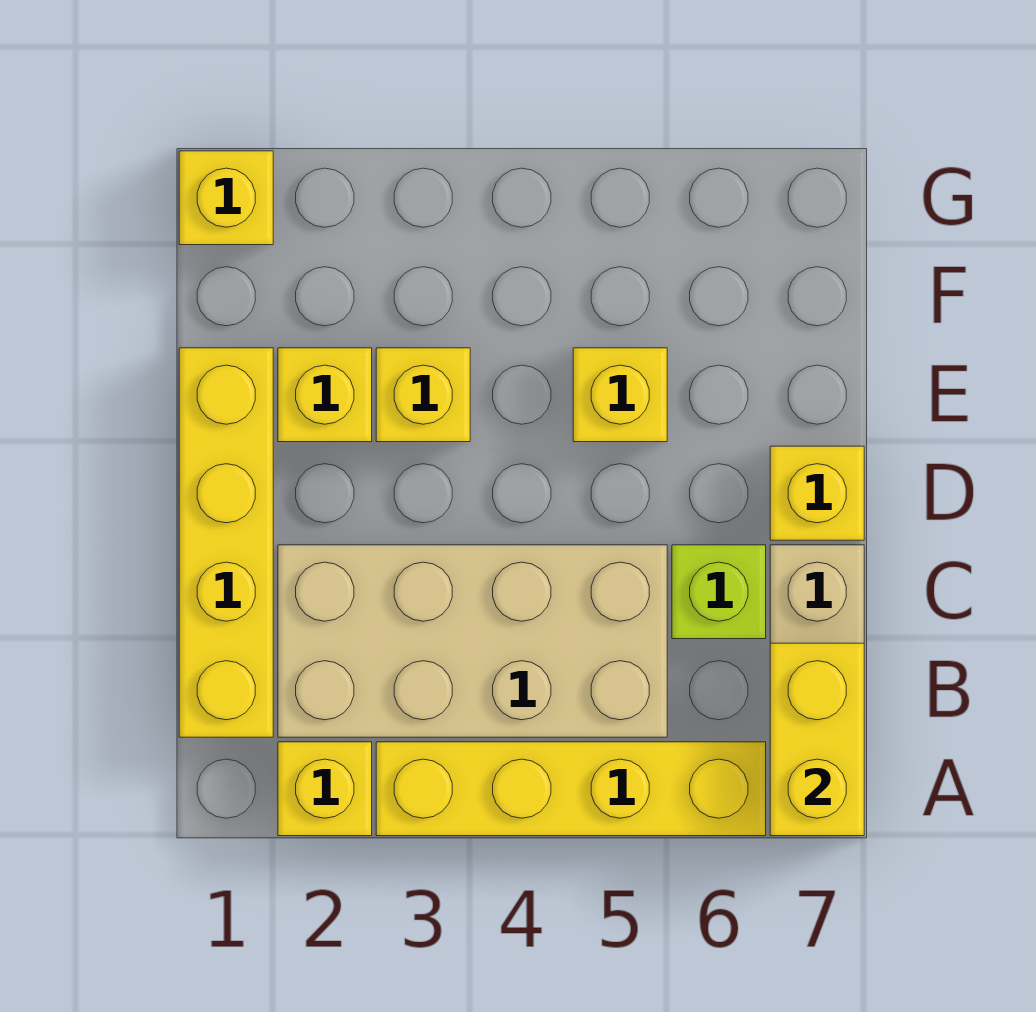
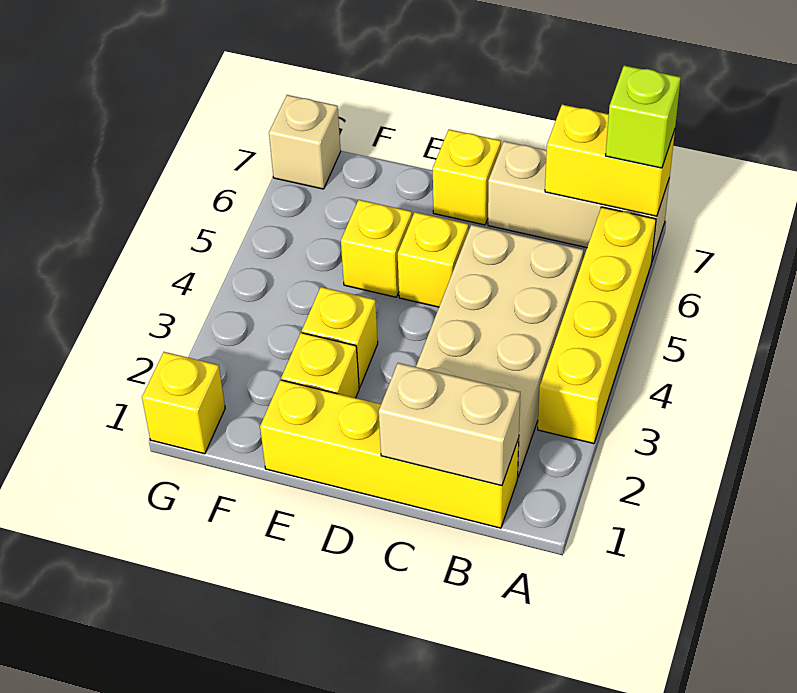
yellow brick A2 level 1 -> yellow brick D5 level 1
none -> tan brick B1:C1 level 2
lime brick C6 level 1 -> lime brick A7 level 3
none -> tan brick G7 level 1

